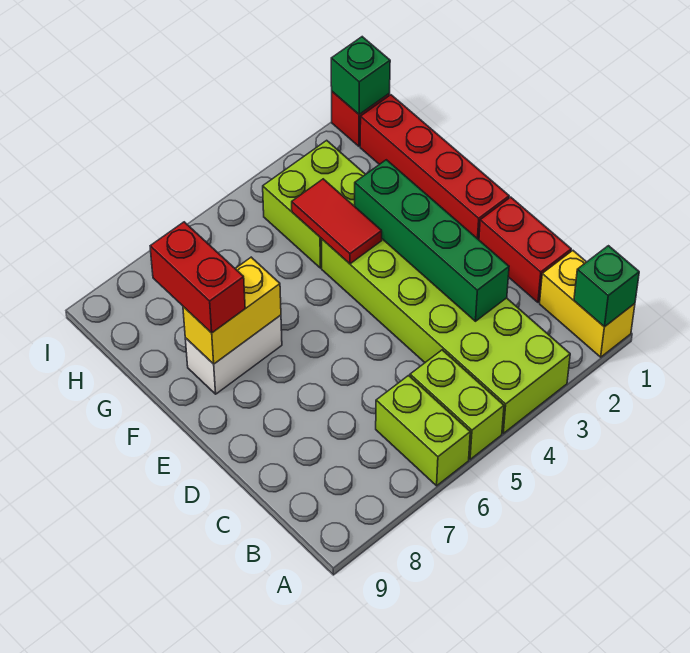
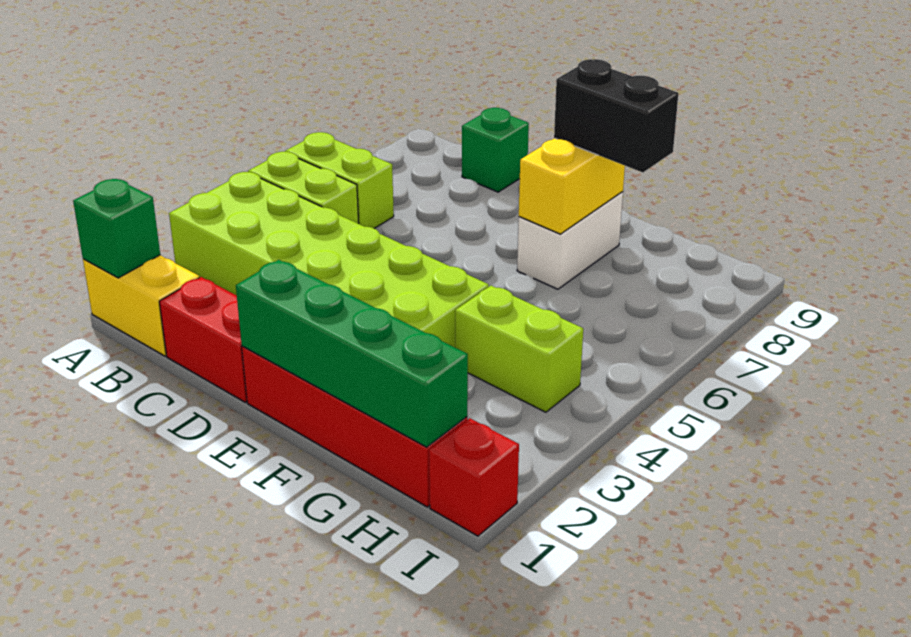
green brick C3:F3 level 2 -> green brick E1:H1 level 2
red tile F4:G4 level 2 -> none
red brick F8:G8 level 3 -> black brick F8:G8 level 3
lime brick G3:H4 level 1 -> lime brick G4:H4 level 1
green brick I1 level 2 -> green brick C9 level 1

